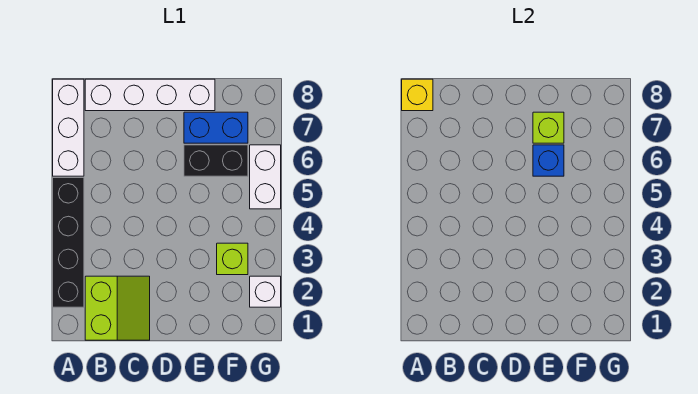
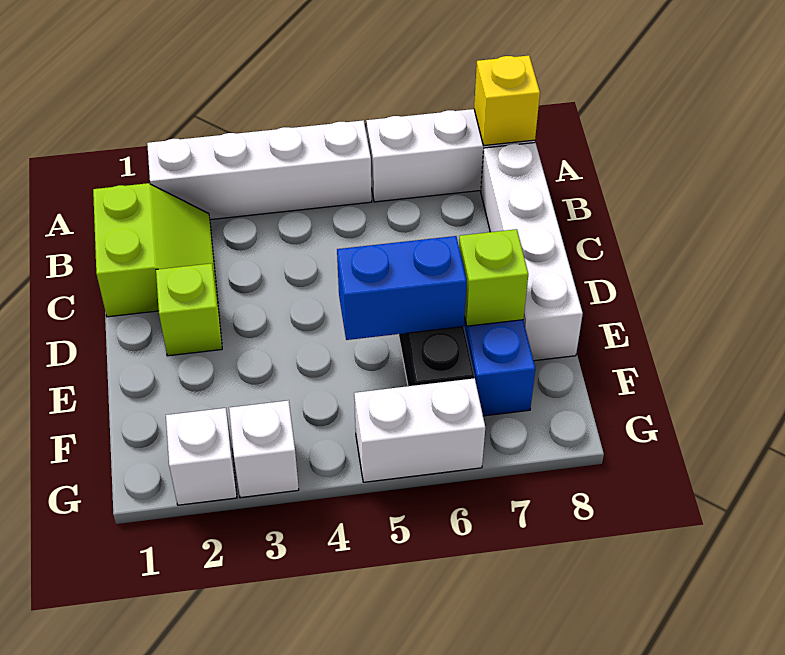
black brick A2:A5 level 1 -> white brick A2:A5 level 1
lime slope B1:C2 level 1 top B -> lime slope B1:C2 level 1 top 1
blue brick E6 level 2 -> blue brick E5:E6 level 2
lime brick F3 level 1 -> lime brick D2 level 1
none -> white brick G3 level 1

